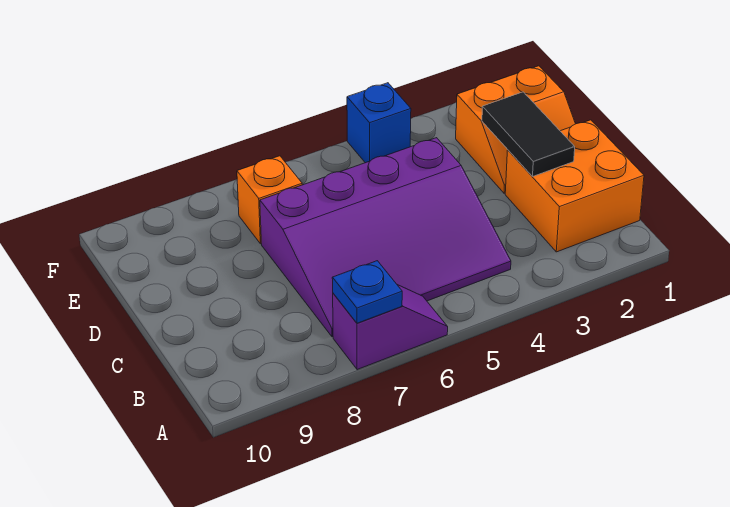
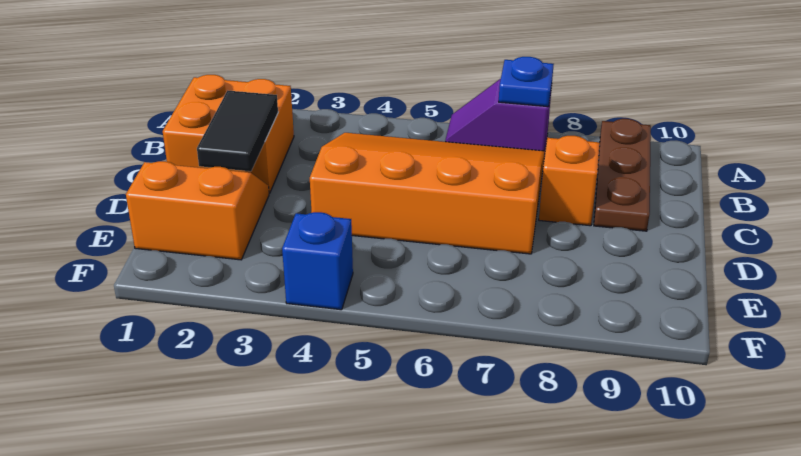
none -> brown plate A9:C9 level 1
purple slope B4:D7 level 1 top D -> orange slope B4:D7 level 1 top D
orange brick E7 level 1 -> orange brick C8 level 1

